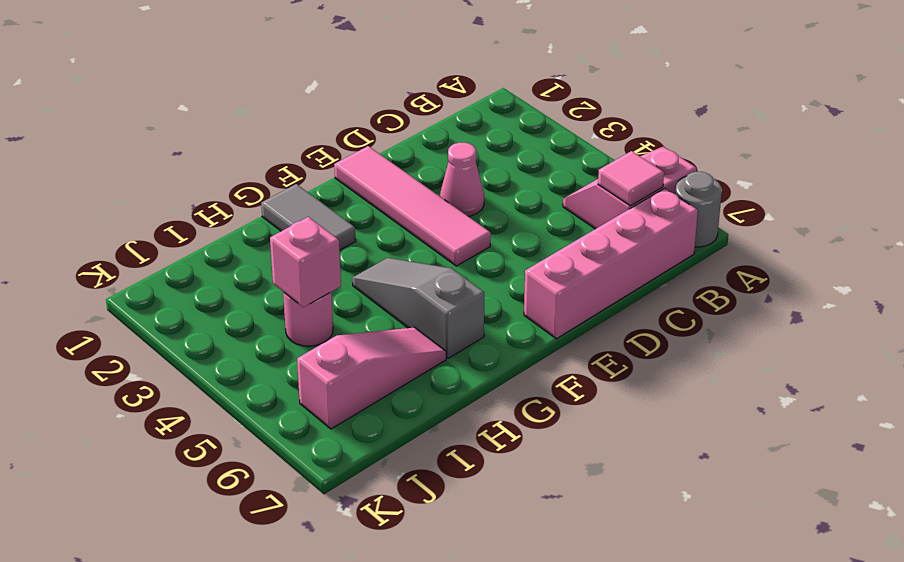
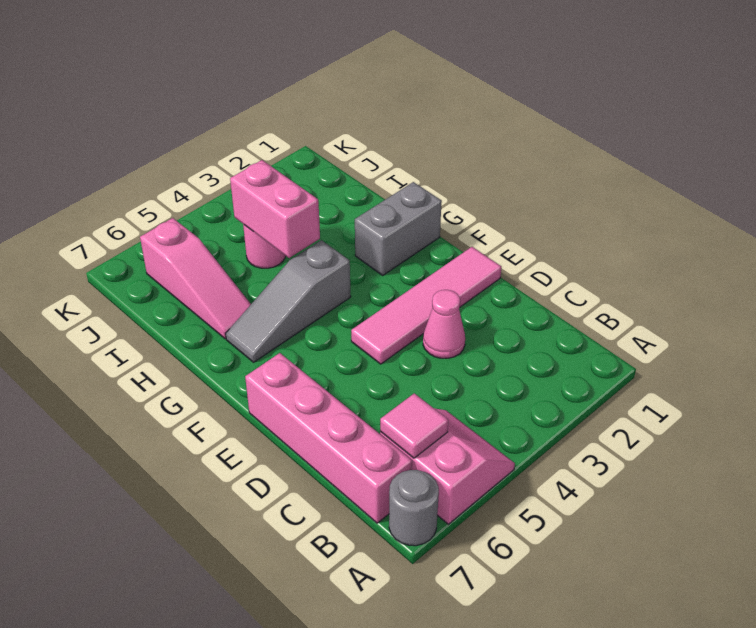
grey tile G1:G2 level 1 -> grey brick G1:G2 level 1
grey slope G4:G6 level 1 top 6 -> grey slope G4:G6 level 1 top 4
pink brick I4 level 2 -> pink brick H4:I4 level 2

